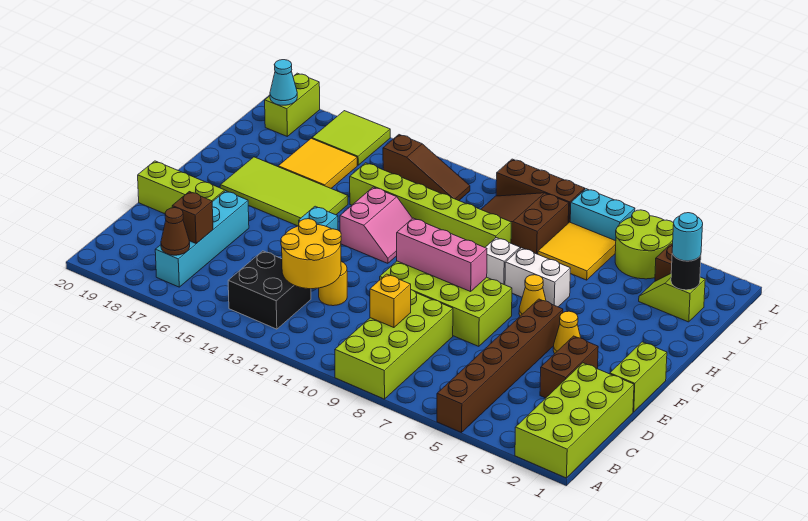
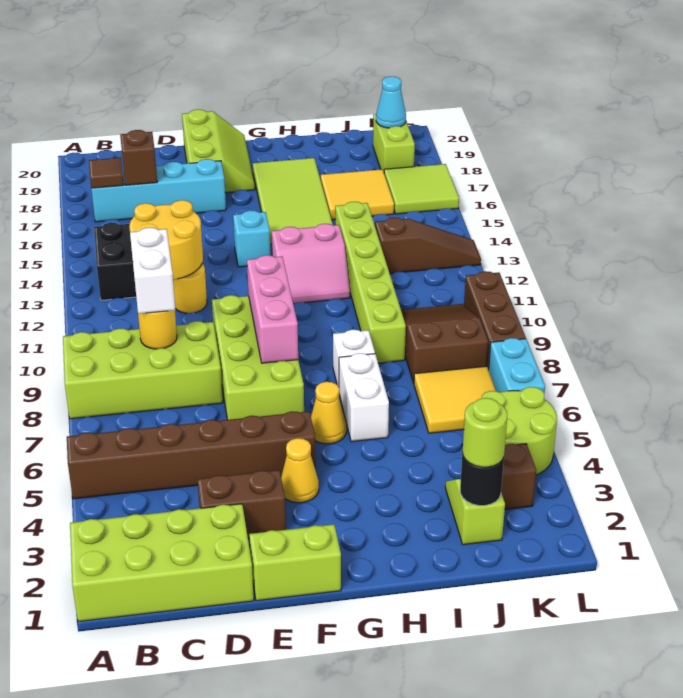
brown cone B17 level 2 -> brown tile B17 level 2
yellow brick C9 level 2 -> yellow round brick C9 level 2
none -> white brick C9:C10 level 3
cyan round brick J2 level 3 -> lime round brick J2 level 3
brown slope K12:K14 level 1 top 14 -> brown slope J13:L13 level 1 top J
lime brick K19:L19 level 1 -> lime brick K18:K19 level 1

